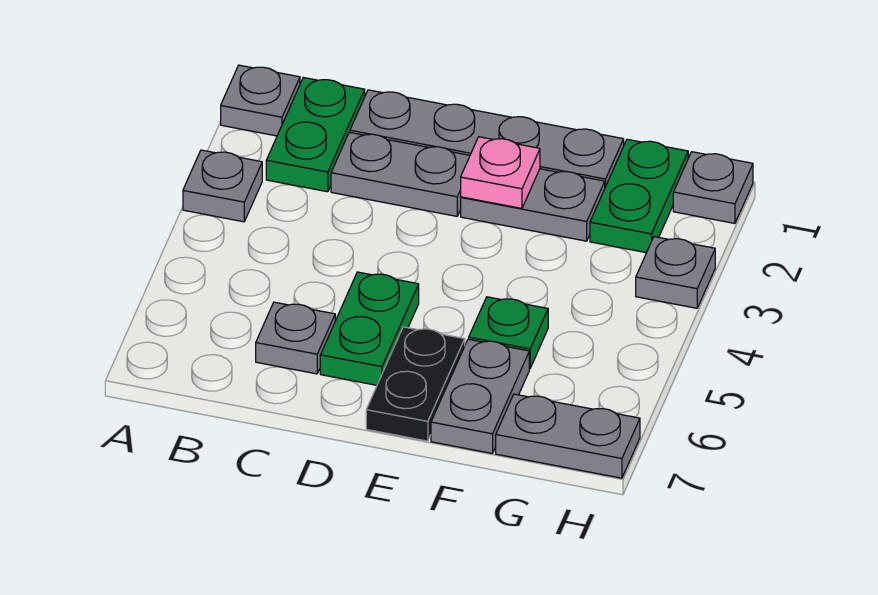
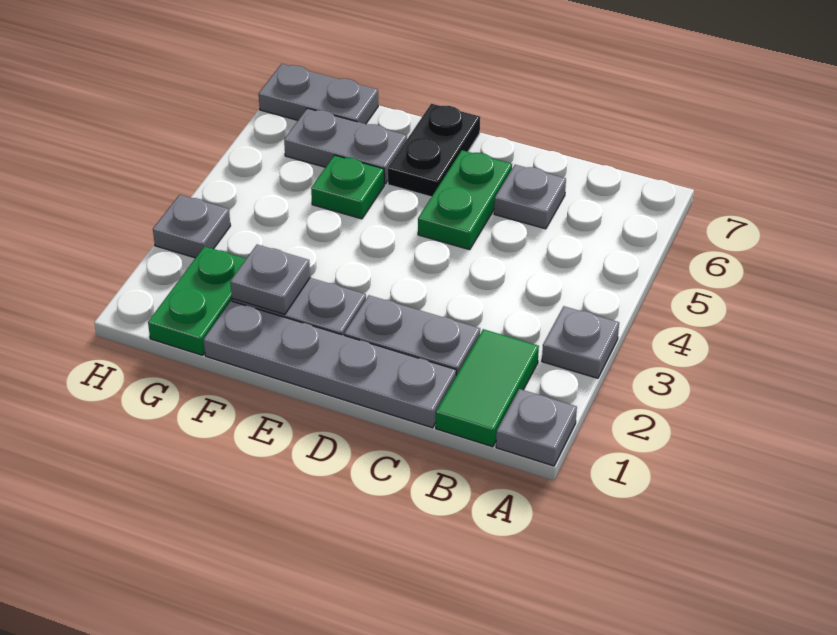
green plate B1:B2 level 1 -> green tile B1:B2 level 1
pink plate E2 level 2 -> none
grey plate F6:F7 level 1 -> grey plate F6:G6 level 1
grey plate H1 level 1 -> grey plate F2 level 2

